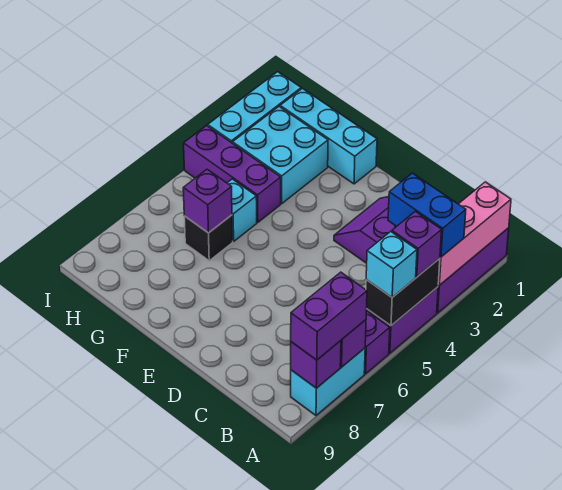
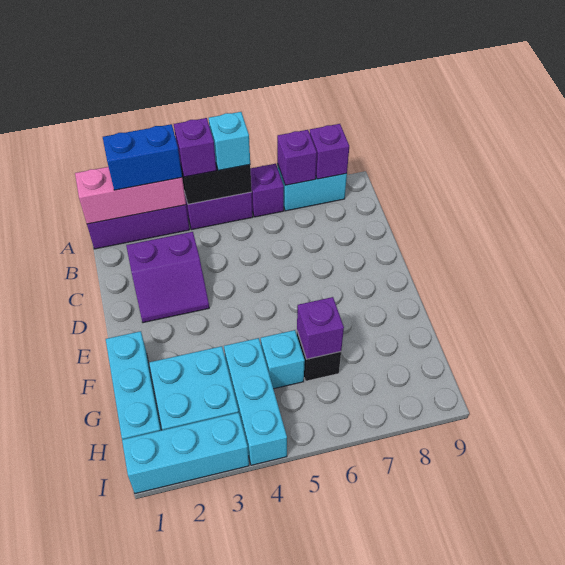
blue brick A3:B3 level 3 -> blue brick A2:A3 level 3
purple brick A7:A8 level 3 -> none
purple brick G4:I4 level 1 -> cyan brick G4:I4 level 1

